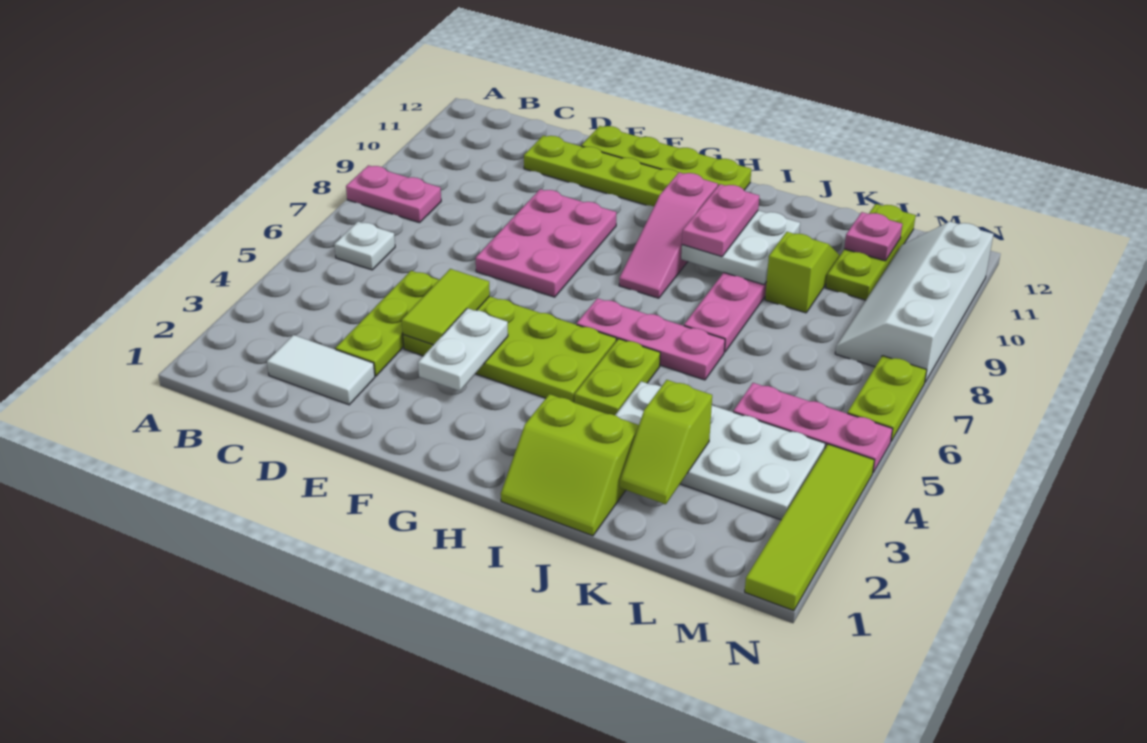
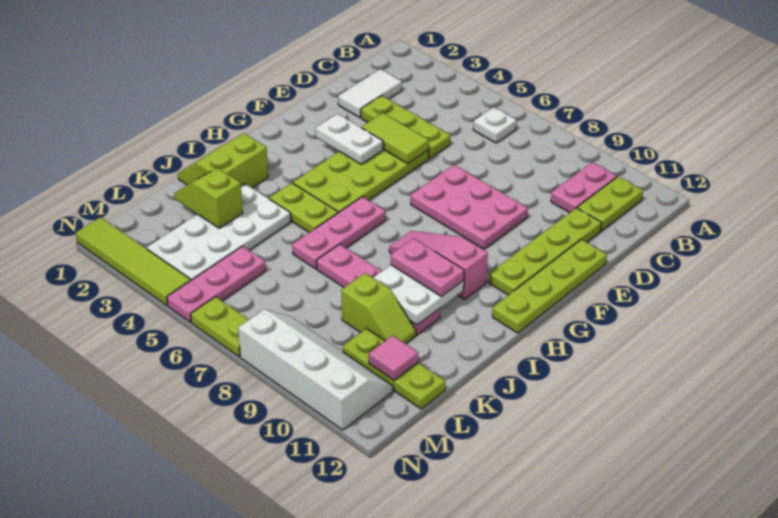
pink plate A8:B8 level 1 -> pink plate B10:C10 level 1
none -> lime plate B11:C11 level 1
pink plate L11 level 2 -> pink tile L11 level 2

